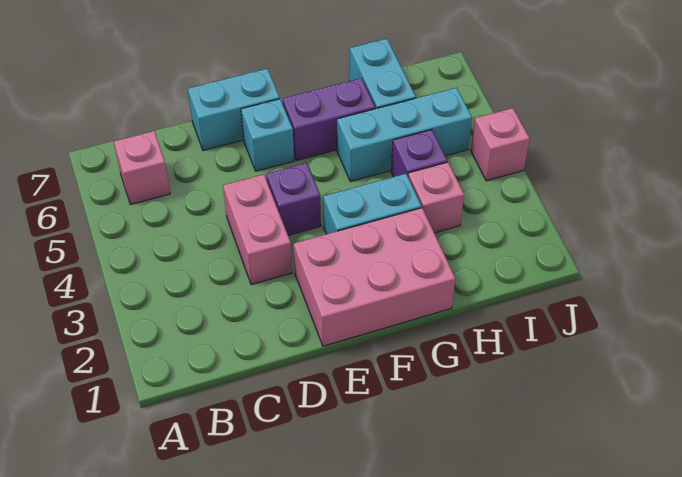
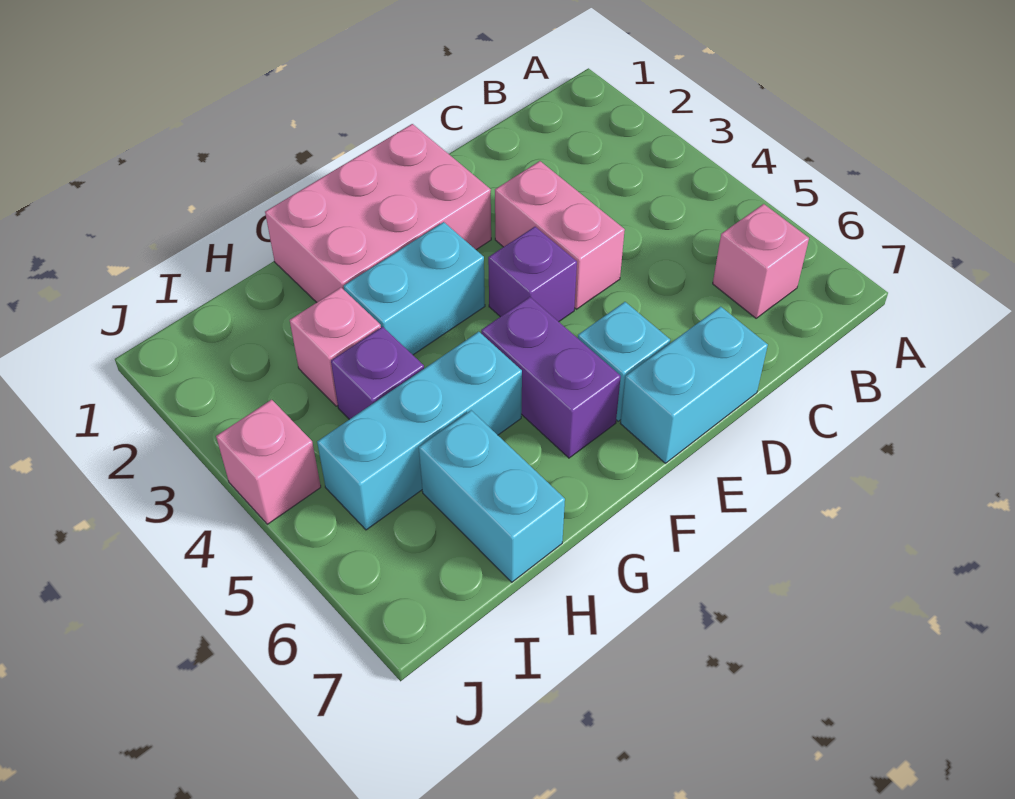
purple brick F6:G6 level 1 -> purple brick F5:F6 level 1

